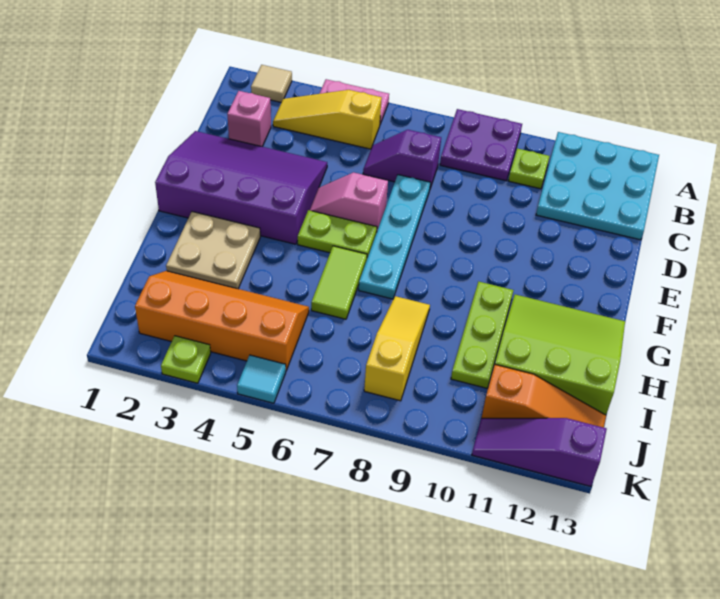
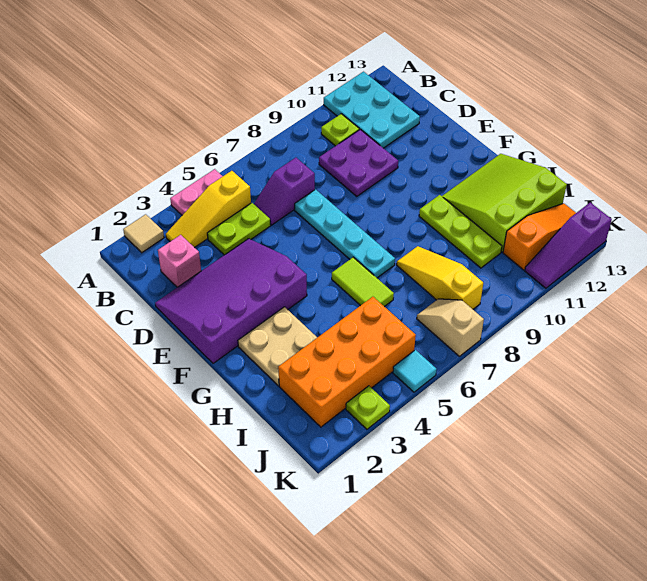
purple plate A8:B9 level 1 -> purple plate C9:D10 level 1
cyan plate A11:C13 level 1 -> cyan plate A11:C12 level 1
pink slope E5:E6 level 1 top 6 -> none
lime plate F5:F6 level 1 -> lime plate C4:C5 level 1
orange slope I2:J5 level 1 top J -> orange brick I2:J5 level 1
none -> tan slope J7:K7 level 1 top K

